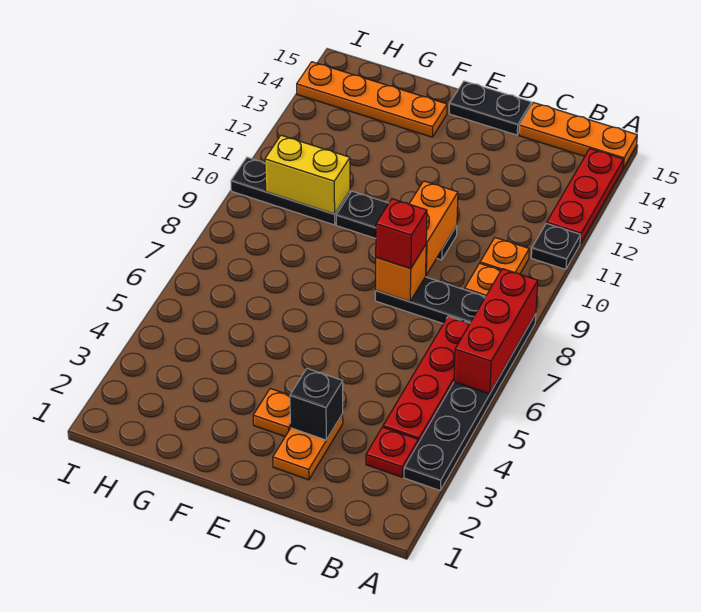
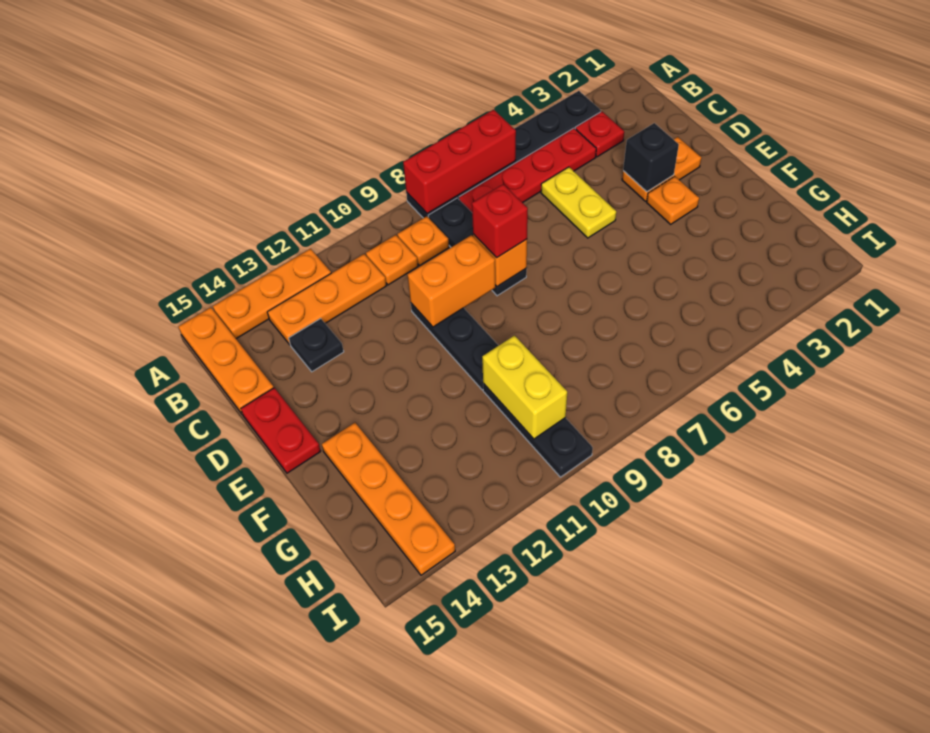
black plate A11 level 1 -> black plate C13 level 1
red plate A12:A14 level 1 -> orange plate A12:A14 level 1
none -> orange plate B11:B13 level 1
none -> yellow plate C5:D5 level 1
black plate D15:E15 level 1 -> red plate D15:E15 level 1

